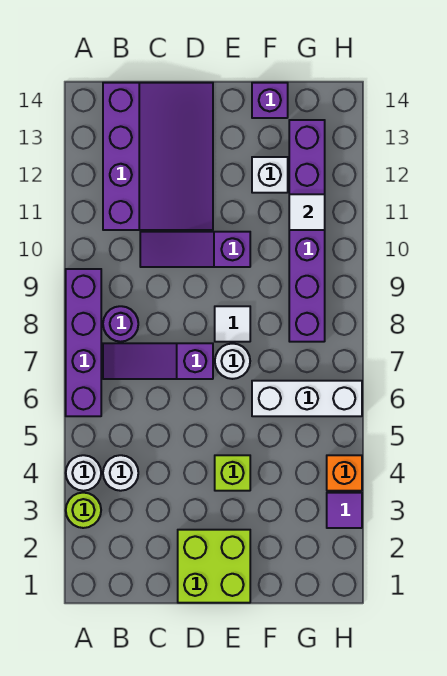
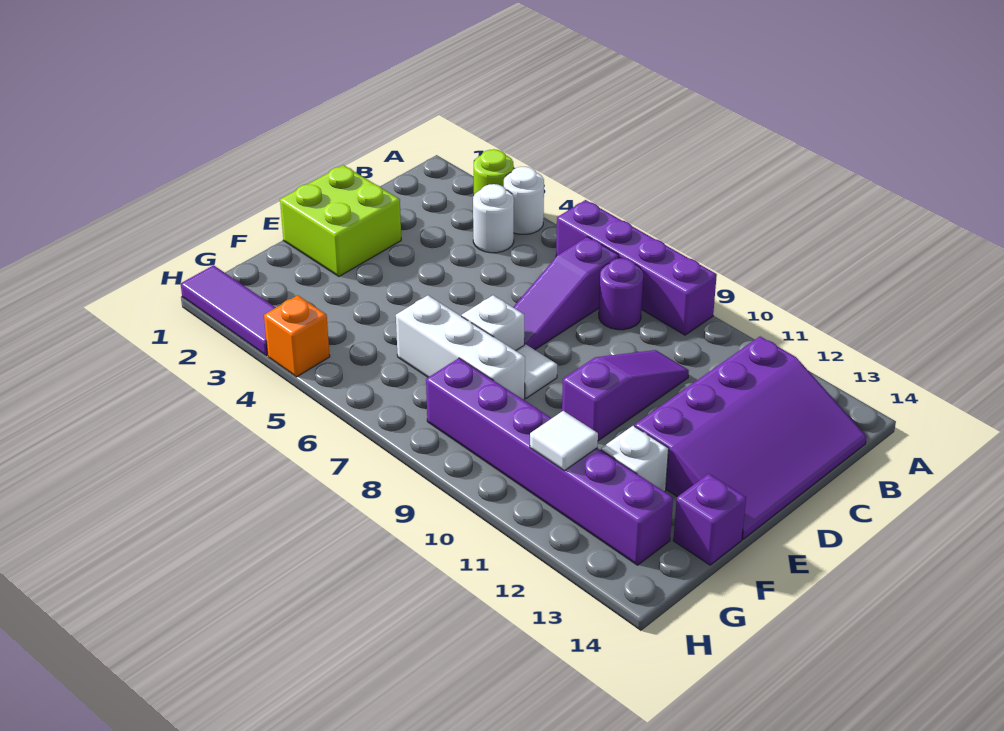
purple slope B7:D7 level 1 top D -> purple slope B7:D7 level 1 top B
purple slope B11:D14 level 1 top B -> purple slope B12:E14 level 1 top 12
lime brick E4 level 1 -> none
white round brick E7 level 1 -> white brick E7 level 1
white brick F6:H6 level 1 -> white brick F6:F8 level 1
purple tile H3 level 1 -> purple tile H1:H3 level 1

